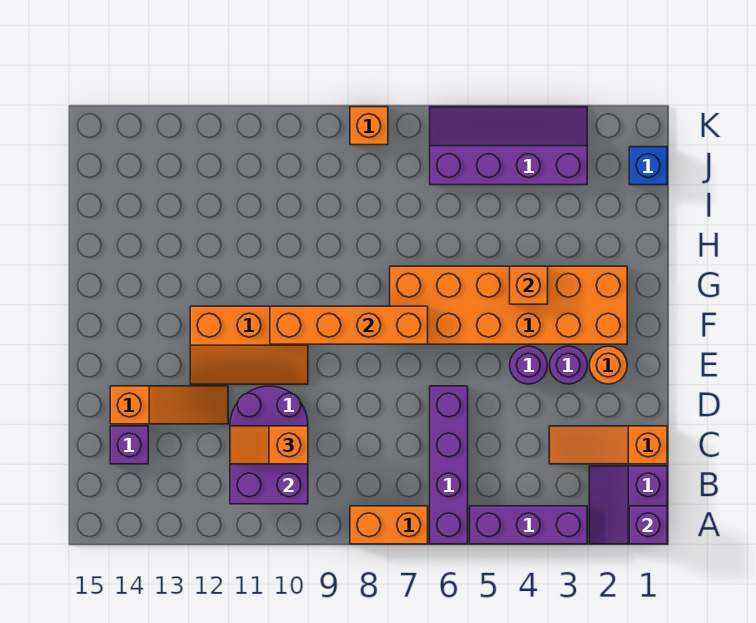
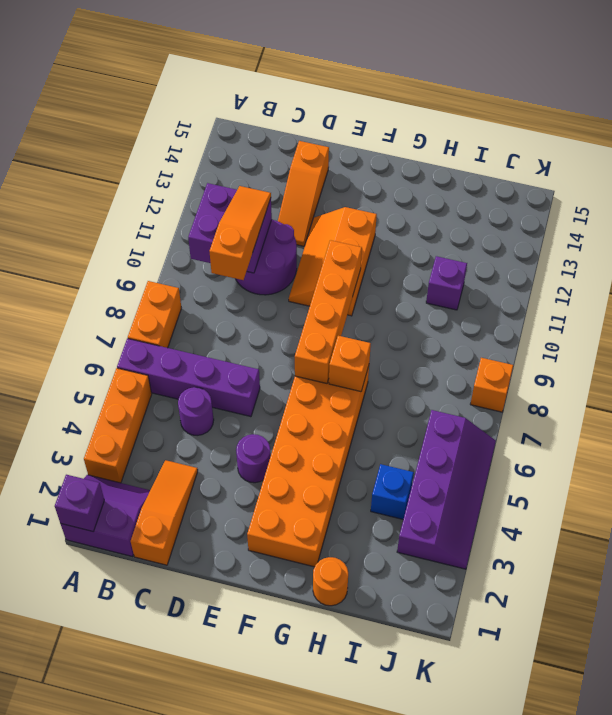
purple brick A3:A5 level 1 -> orange brick A3:A5 level 1
orange slope C10:C11 level 3 top 10 -> orange slope C9:C11 level 3 top 9
purple brick C14 level 1 -> purple brick I11 level 1
orange round brick E2 level 1 -> orange round brick H1 level 1
purple round brick E3 level 1 -> purple round brick C5 level 1
orange brick G4 level 2 -> orange brick G7 level 2
blue brick J1 level 1 -> blue brick I4 level 1

